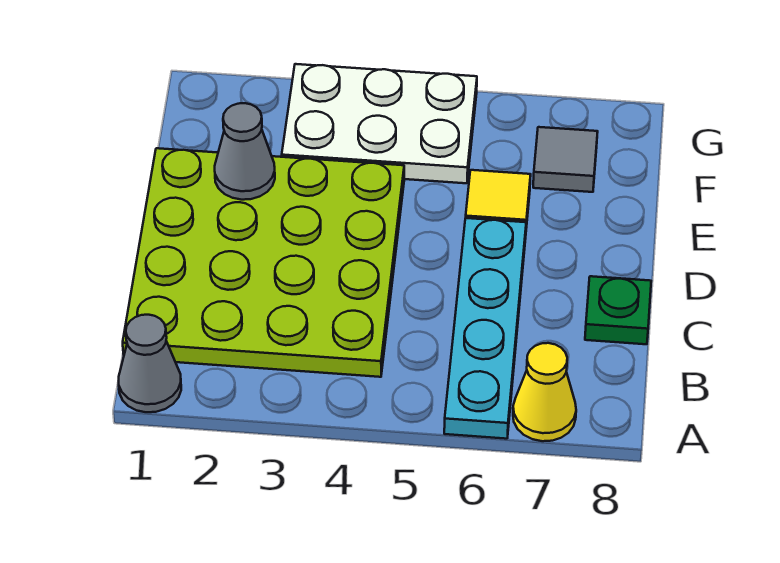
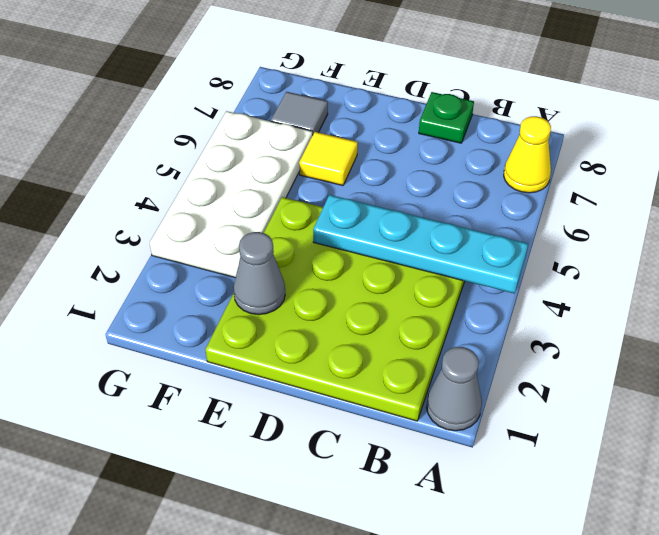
cyan plate A6:D6 level 1 -> cyan plate A4:D4 level 2
white plate F3:G5 level 1 -> white plate F3:G6 level 1

